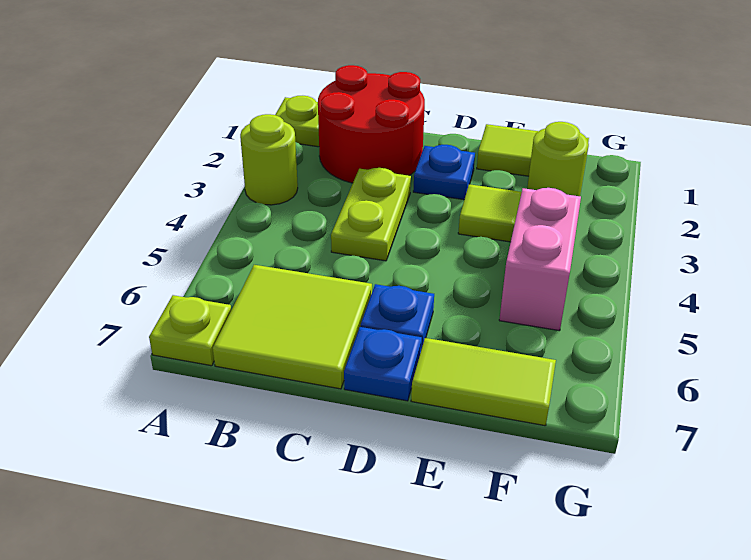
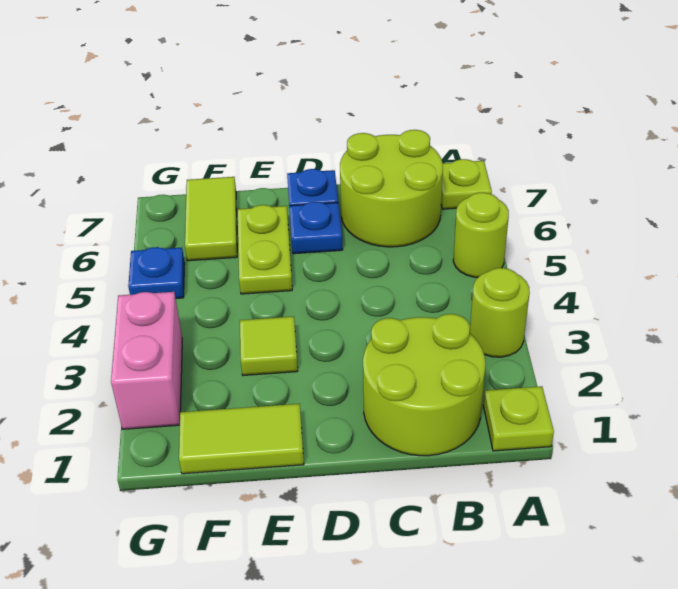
red round brick B1:C2 level 1 -> lime round brick B1:C2 level 1
lime tile B6:C7 level 1 -> lime round brick B6:C7 level 1
lime plate C3:C4 level 1 -> lime plate E5:E6 level 1
blue plate D2 level 1 -> blue plate G5 level 1
lime tile E7:F7 level 1 -> lime tile F6:F7 level 1
lime round brick F2 level 1 -> lime round brick A5 level 1
pink brick F4:F5 level 1 -> pink brick G2:G3 level 1

